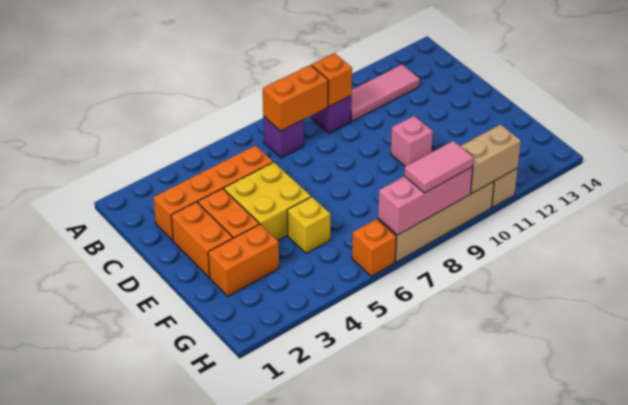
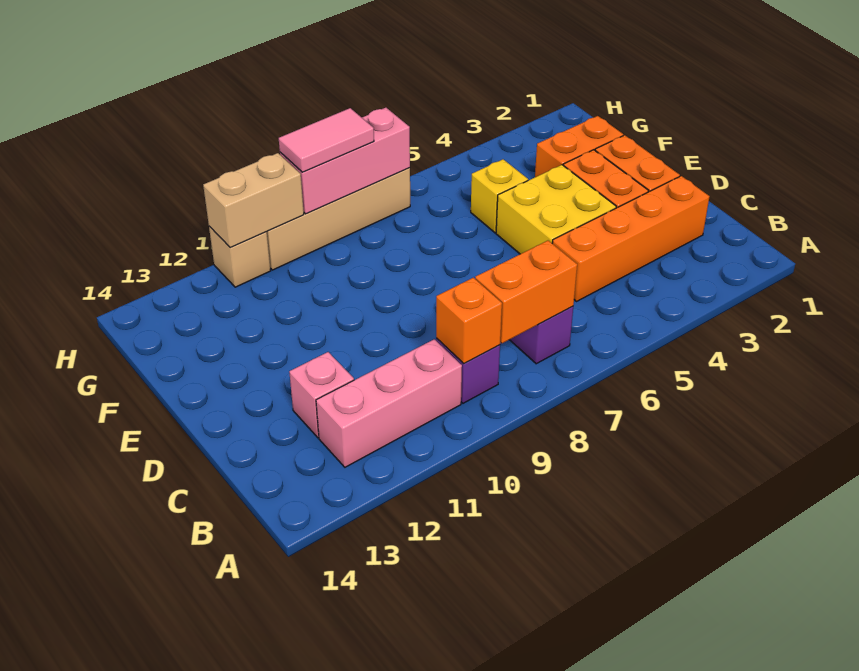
pink tile B10:B12 level 1 -> pink brick B10:B12 level 1
pink brick E10 level 1 -> pink brick C12 level 1
orange brick H6 level 1 -> none

